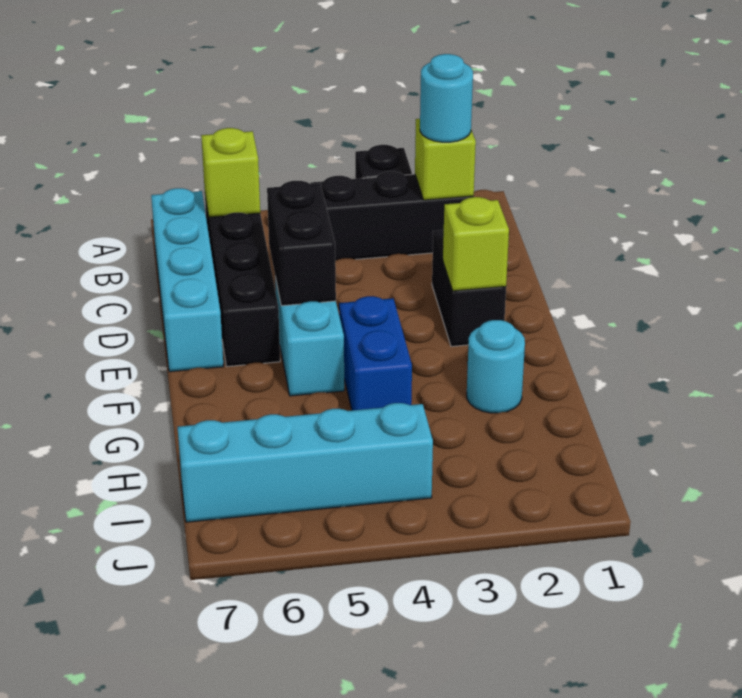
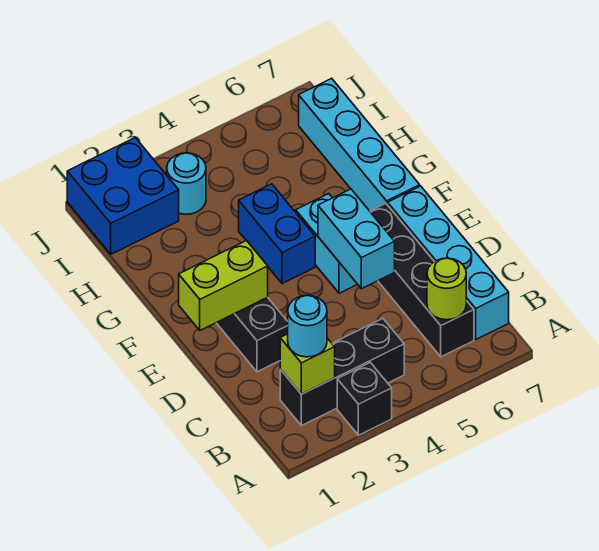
lime brick B6 level 2 -> lime round brick B6 level 2
black brick D5:E5 level 2 -> cyan brick D5:E5 level 2
lime brick E2 level 2 -> lime brick E1:E2 level 2
cyan round brick G2 level 1 -> cyan round brick I3 level 1
none -> blue brick I1:J2 level 1
cyan brick I4:I7 level 1 -> cyan brick F7:I7 level 1

